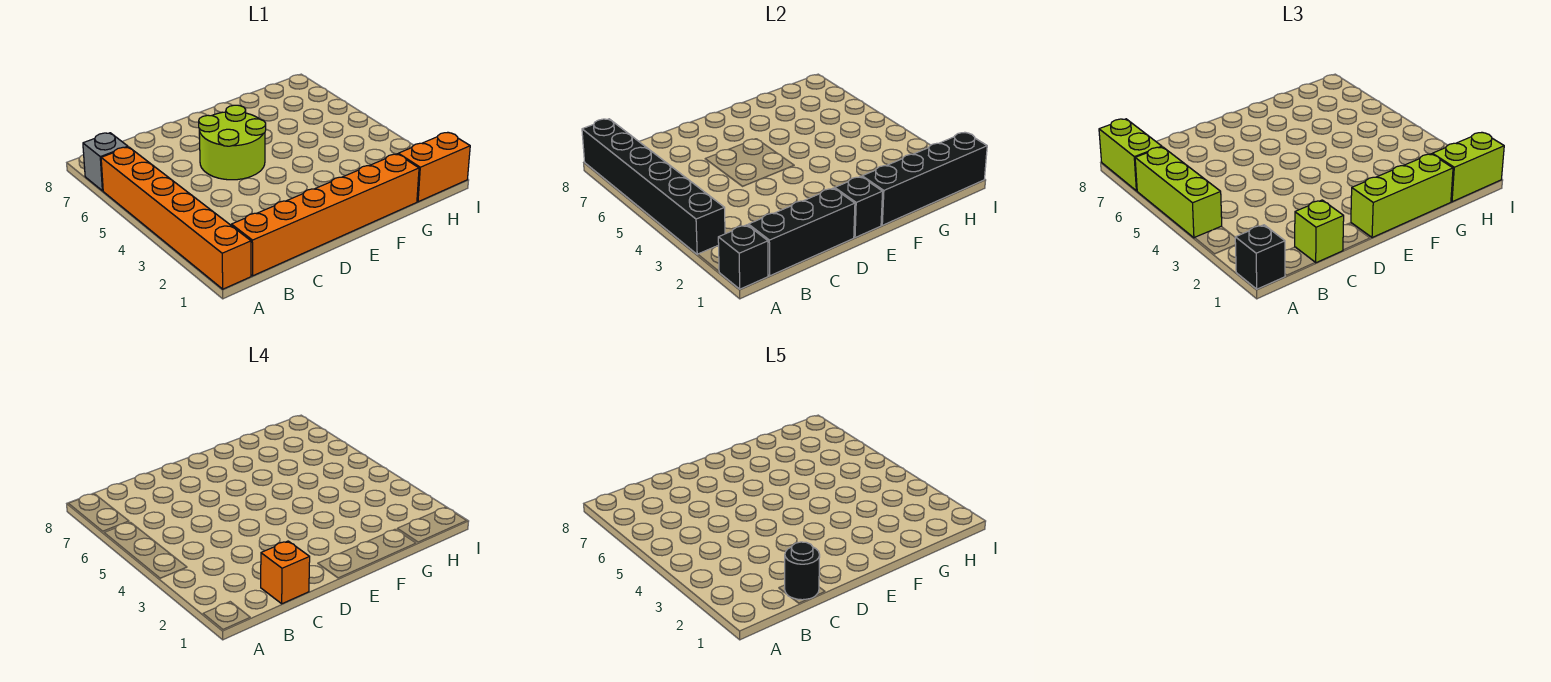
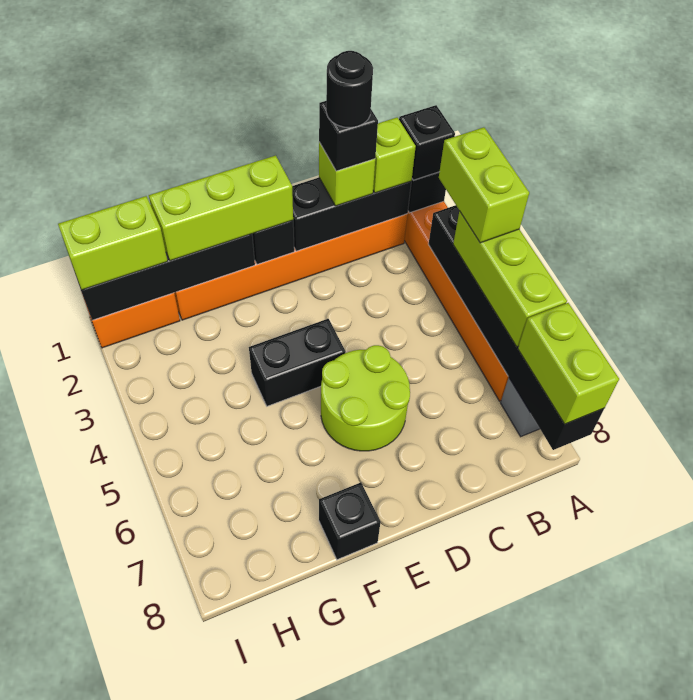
none -> lime brick A3:A4 level 4
none -> lime brick B1 level 3
orange brick C1 level 4 -> black brick C1 level 4
none -> black brick E4:F4 level 1
none -> black brick F8 level 1

